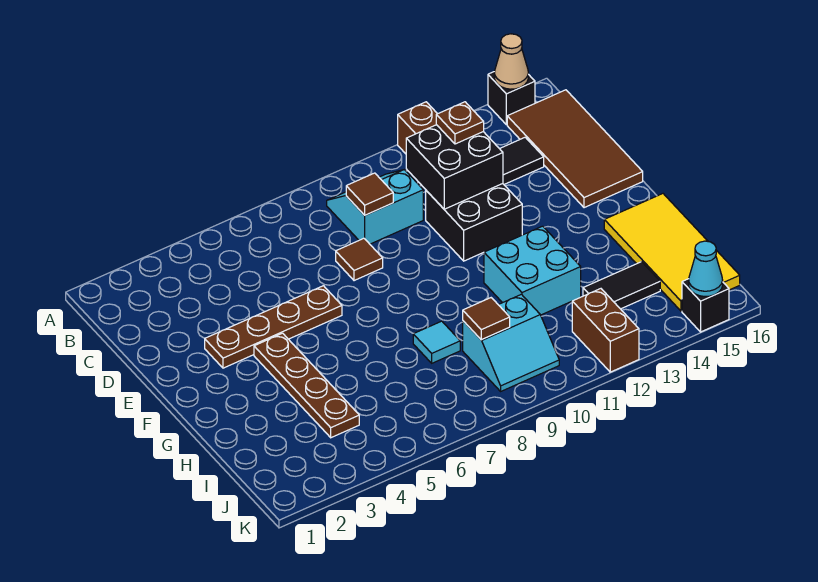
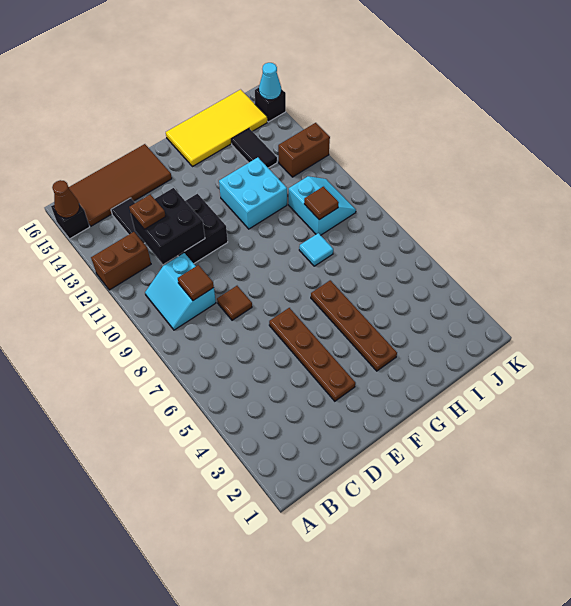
tan cone A15 level 2 -> brown cone A15 level 2
brown plate F4:I4 level 1 -> brown plate G3:G6 level 1

